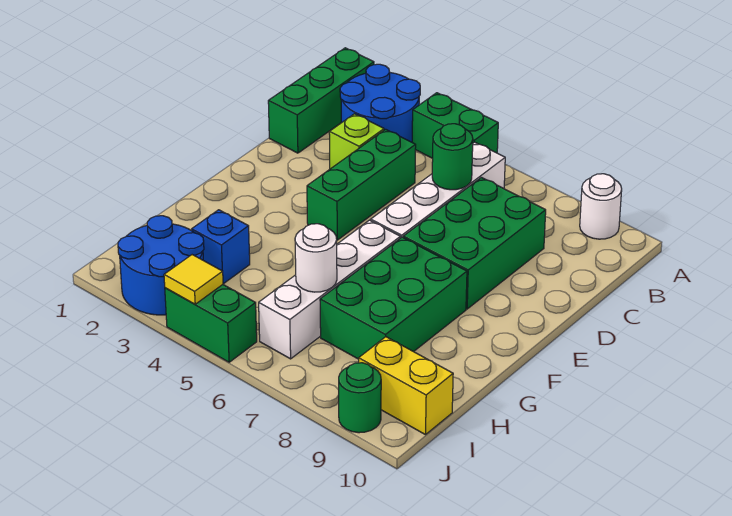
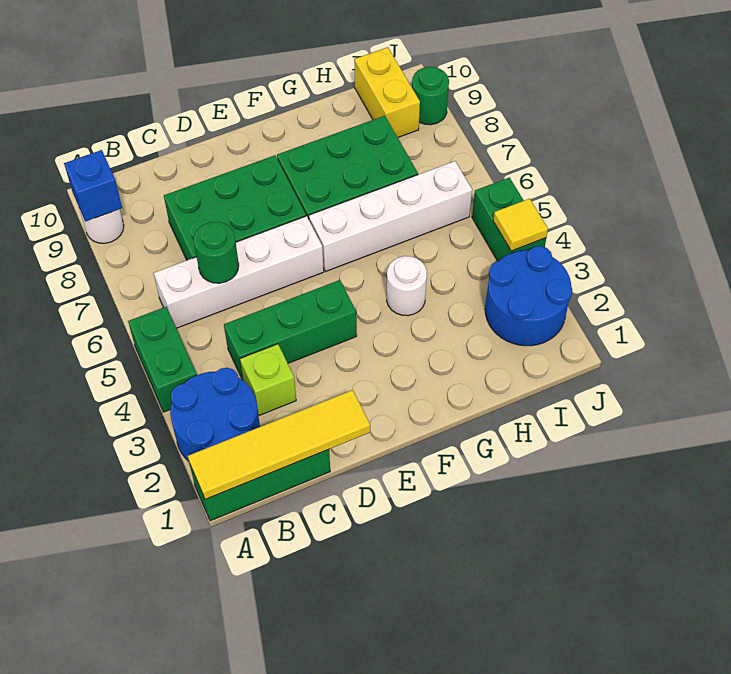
none -> yellow tile A1:D1 level 2
blue brick H3 level 1 -> blue brick A9 level 2
white round brick H6 level 2 -> white round brick G4 level 1

